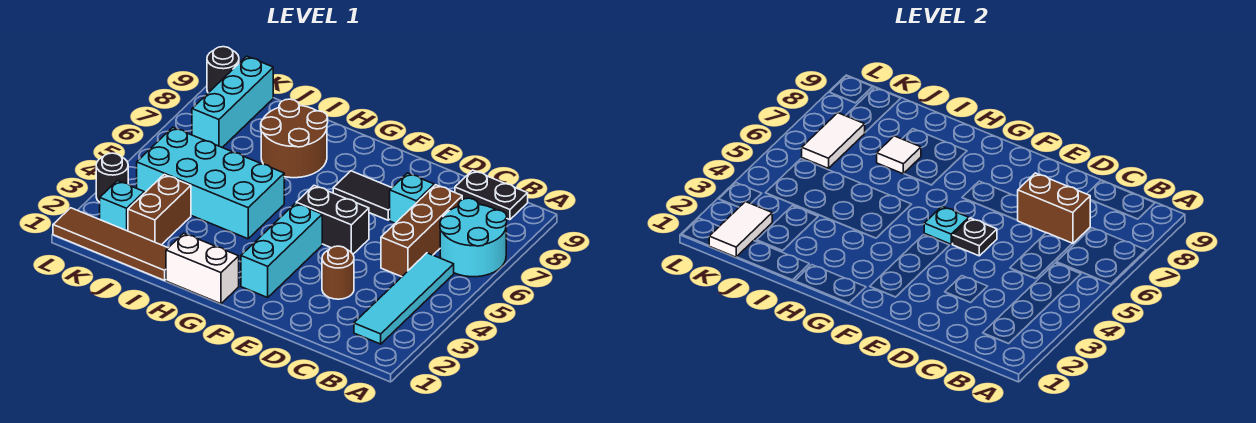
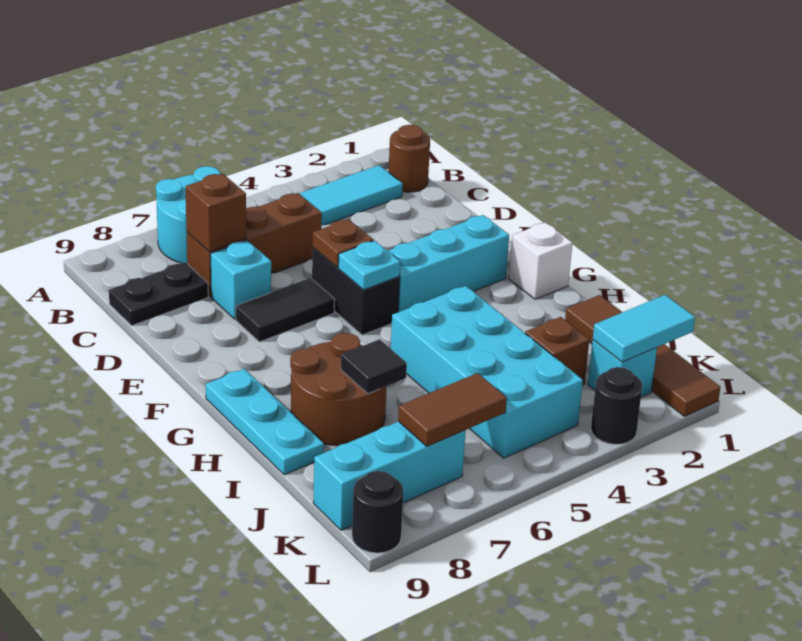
black plate B9:C9 level 1 -> black plate C8:C9 level 1
brown brick C7:D7 level 2 -> brown brick C7 level 2
brown round brick D3 level 1 -> brown round brick B1 level 1
black plate E5 level 2 -> brown plate E5 level 2
black tile E7:F7 level 1 -> black tile E6:E7 level 1
white brick G1:H1 level 1 -> white brick G1 level 1
none -> cyan plate G9:I9 level 1
white tile I7 level 2 -> black tile I7 level 2
brown brick J2:J3 level 1 -> brown brick J3 level 1
white tile K1:K2 level 2 -> cyan tile K1:K2 level 2
white tile K6:K7 level 2 -> brown tile K6:K7 level 2

